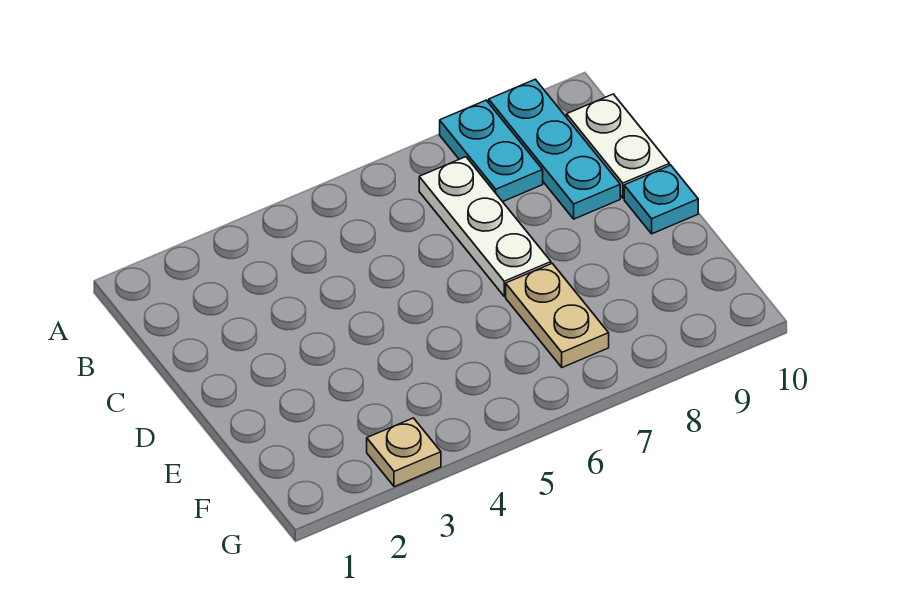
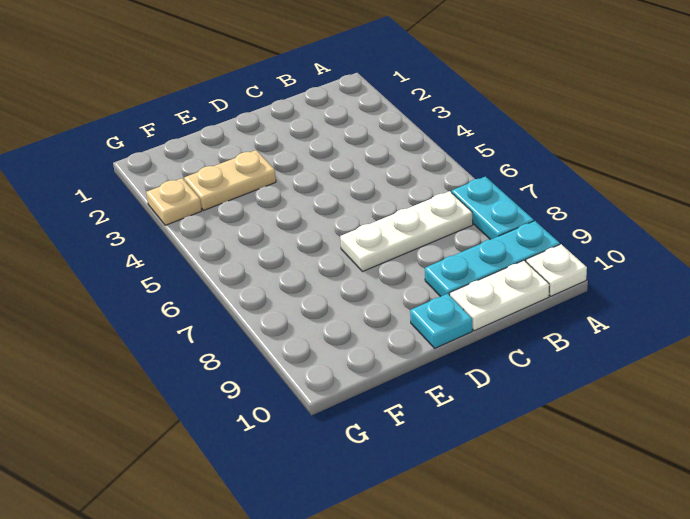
cyan plate A8:B8 level 1 -> cyan plate A7:A8 level 1
none -> white plate A10 level 1
tan plate E7:F7 level 1 -> tan plate E3:F3 level 1

